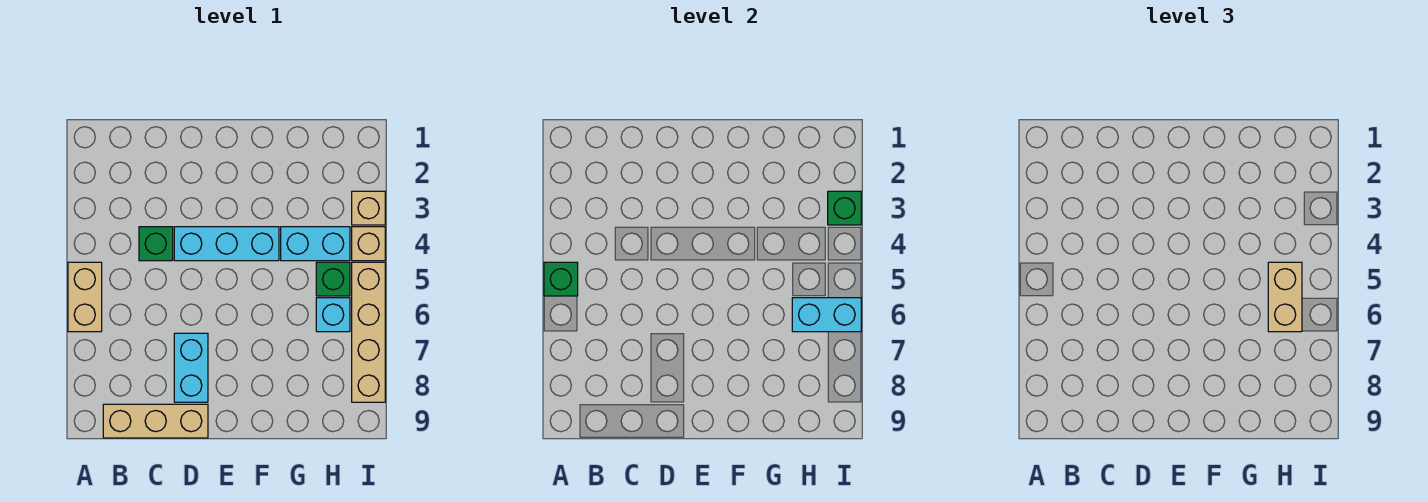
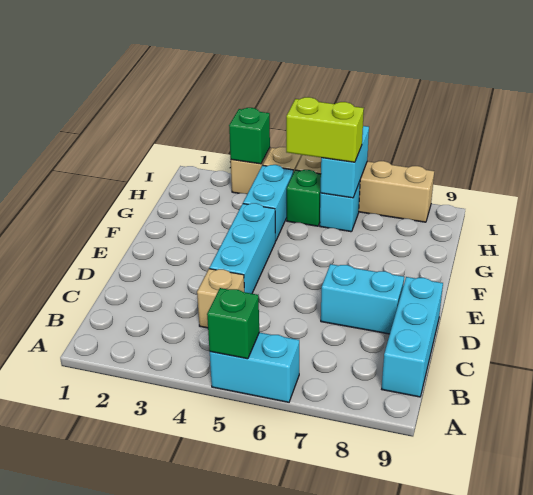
tan brick A5:A6 level 1 -> cyan brick A5:A6 level 1
tan brick B9:D9 level 1 -> cyan brick B9:D9 level 1
green brick C4 level 1 -> tan brick C4 level 1
tan brick H5:H6 level 3 -> lime brick H5:H6 level 3

